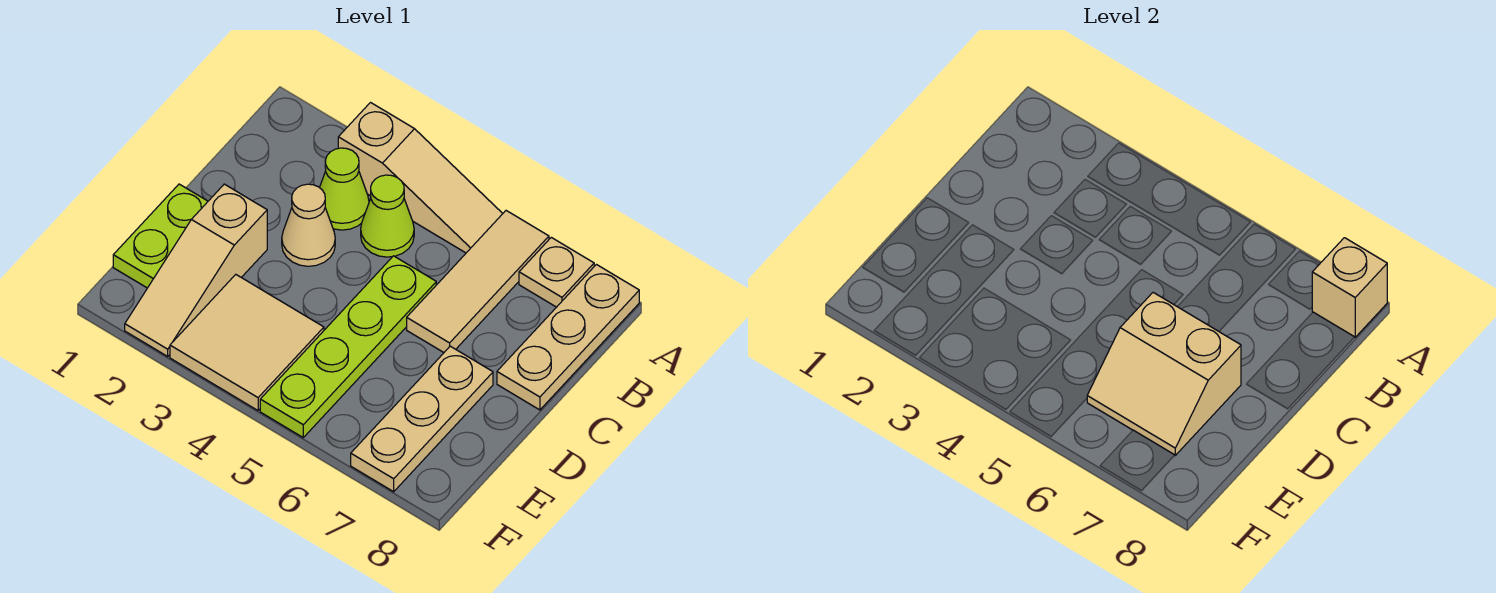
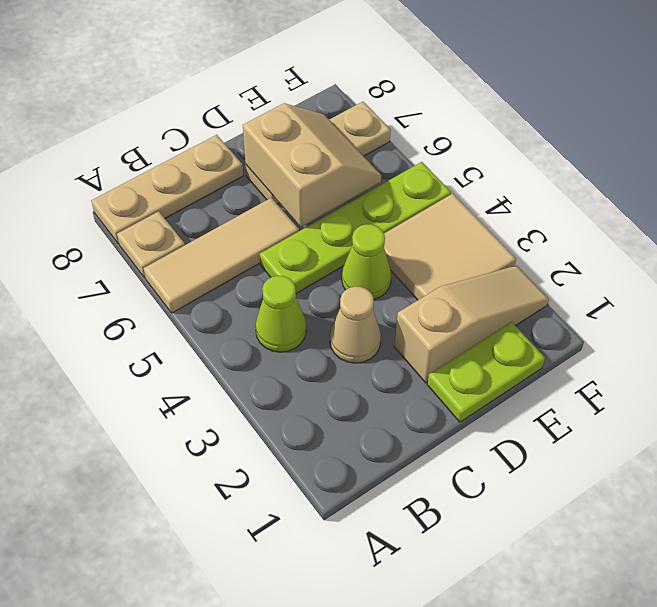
tan slope A3:A5 level 1 top 3 -> none
tan brick A8 level 2 -> none
lime cone B3 level 1 -> lime cone D4 level 1

